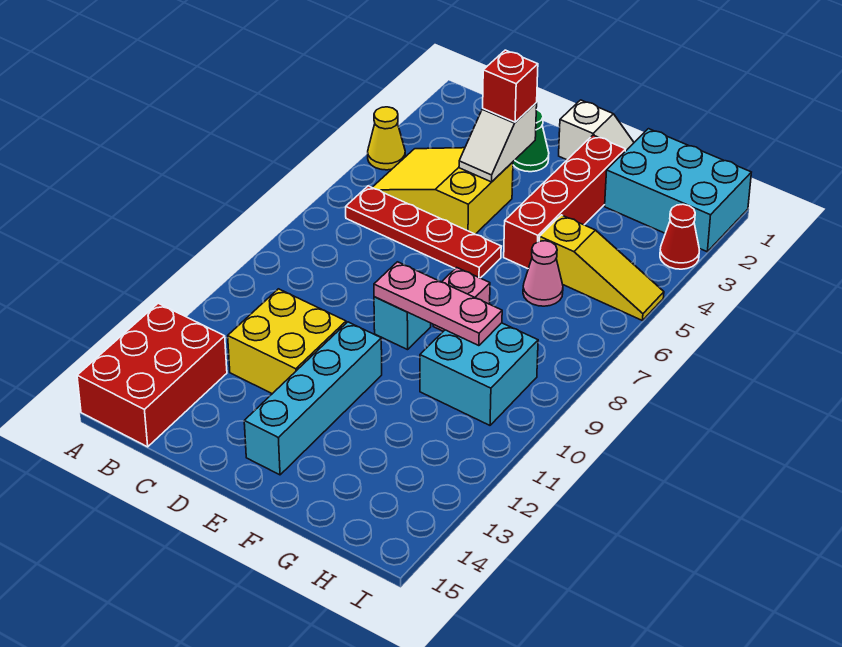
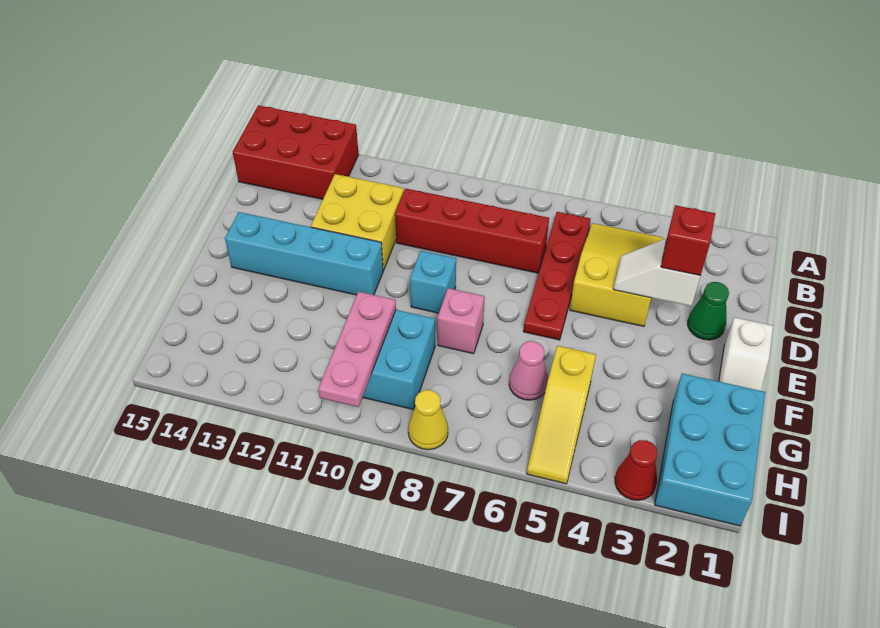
yellow cone A4 level 1 -> yellow cone I8 level 1
pink plate E9:G9 level 2 -> pink plate G10:I10 level 2
red brick F2:F5 level 1 -> red brick C7:C10 level 1

